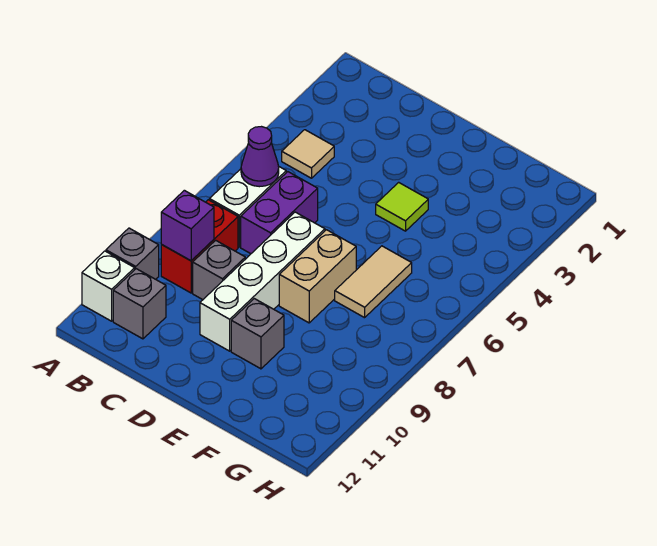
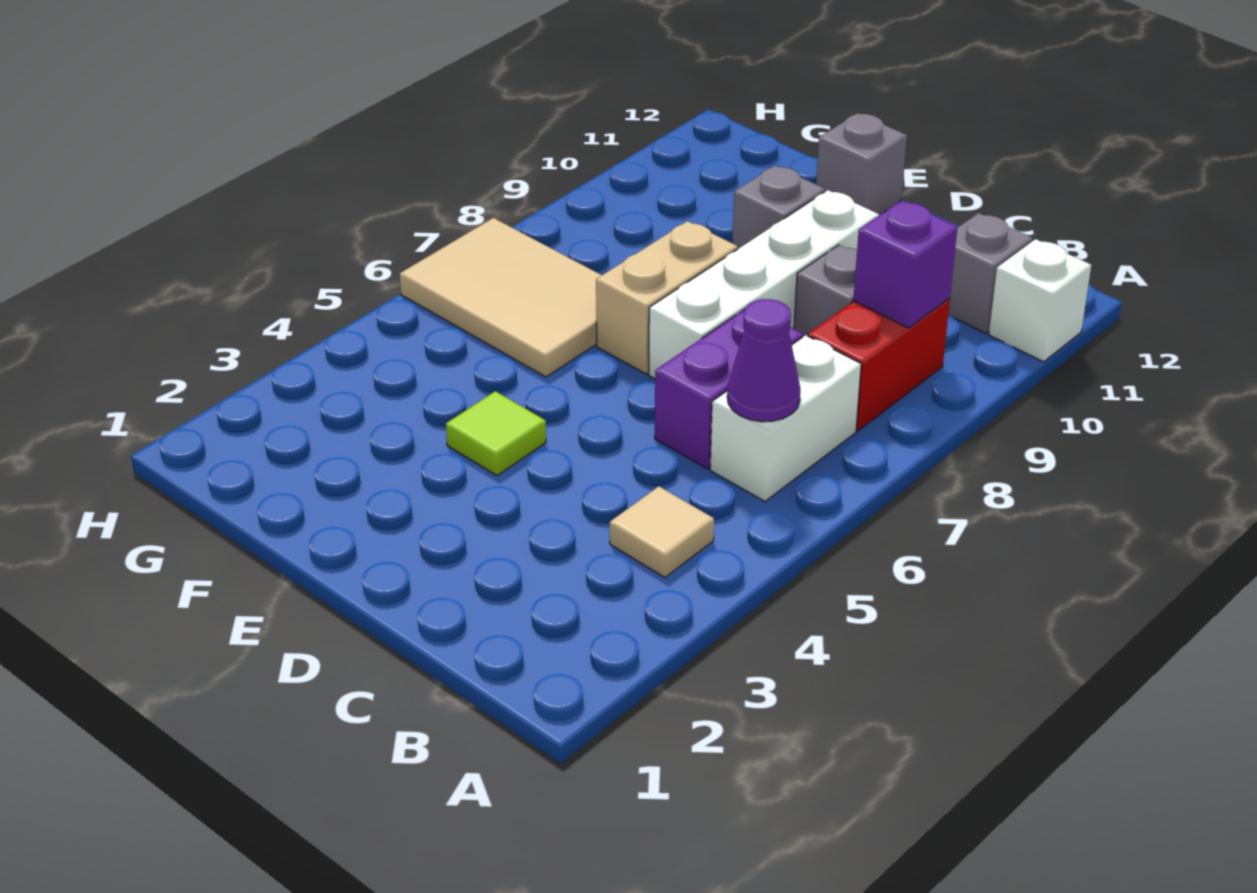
grey brick A10 level 1 -> grey brick E12 level 1
tan tile F6:F7 level 1 -> tan tile F6:H7 level 1

